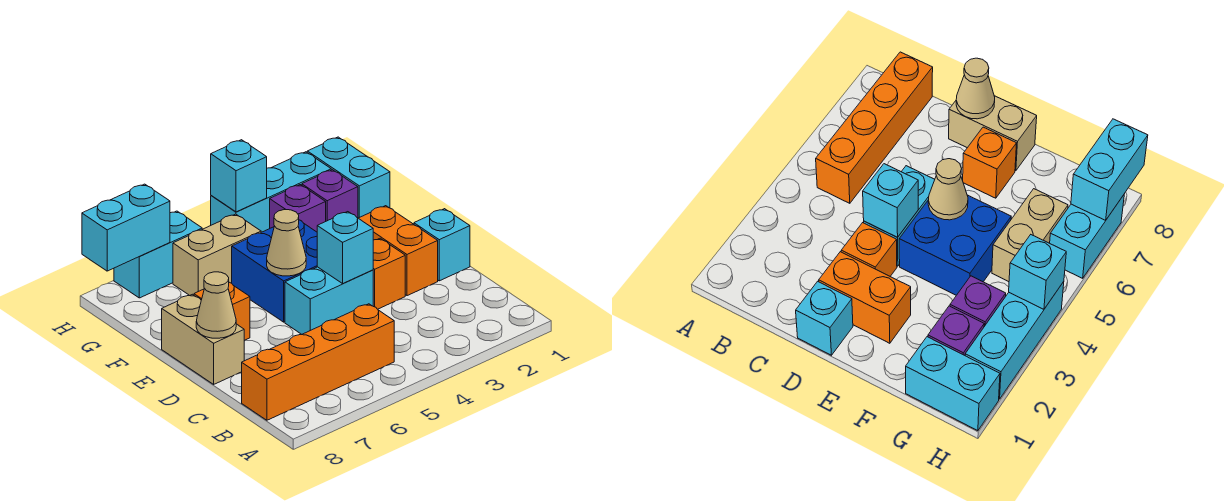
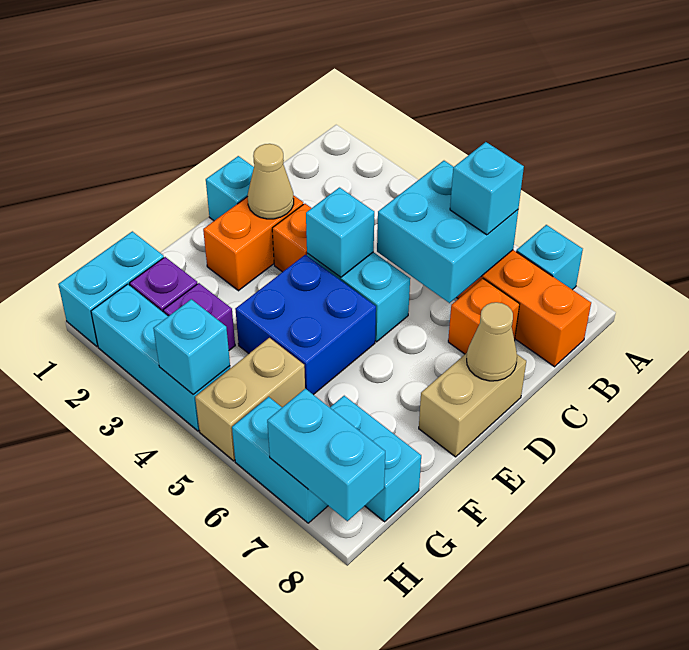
none -> cyan brick A7 level 1
none -> cyan brick B5:C6 level 2
none -> cyan brick B6 level 3
tan cone E5 level 2 -> tan cone D2 level 2
orange brick E7 level 1 -> orange brick C7 level 1
tan brick G5:G6 level 1 -> tan brick G5:H5 level 1
none -> cyan brick G7:G8 level 1

